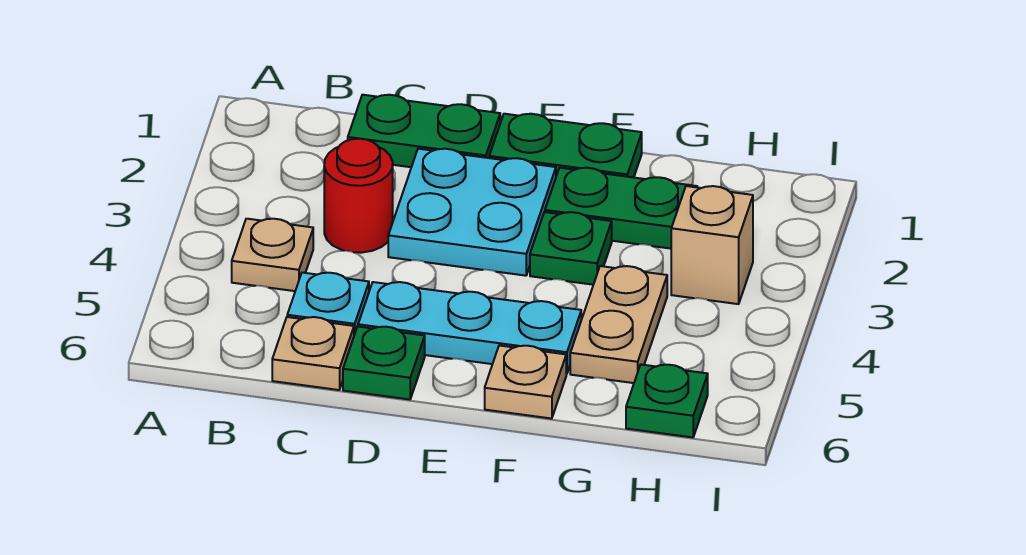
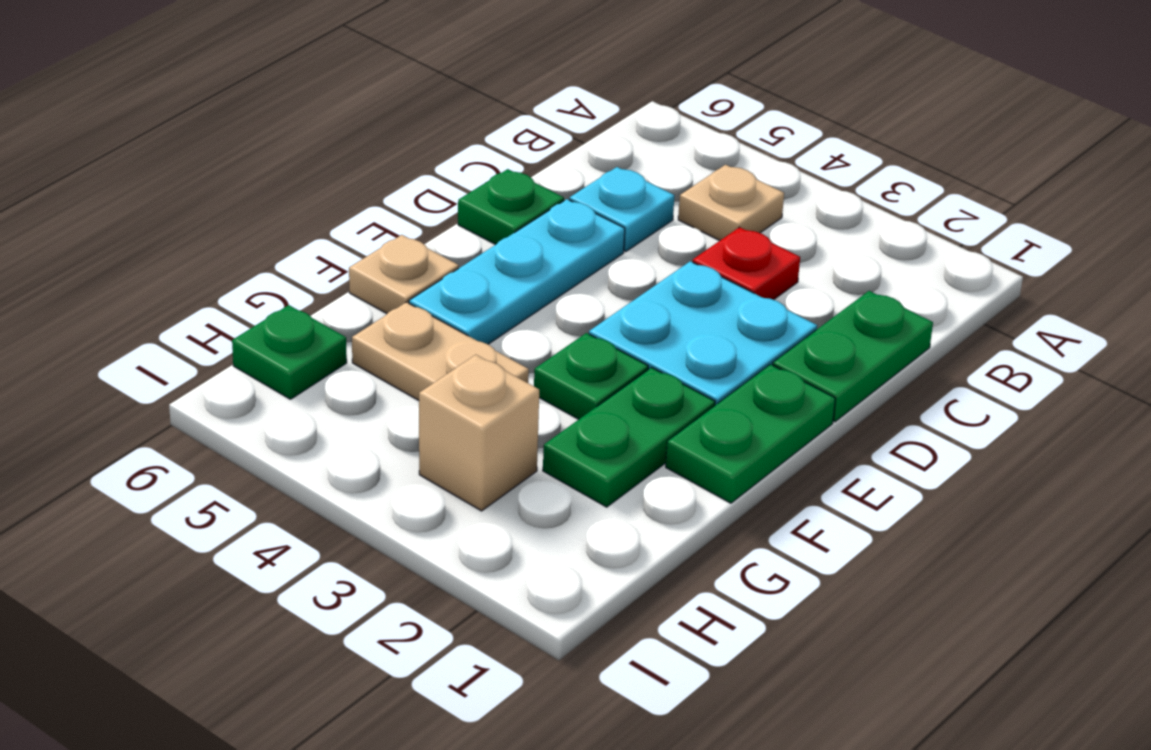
red round brick C3 level 1 -> red plate C3 level 1
tan plate C6 level 1 -> none

